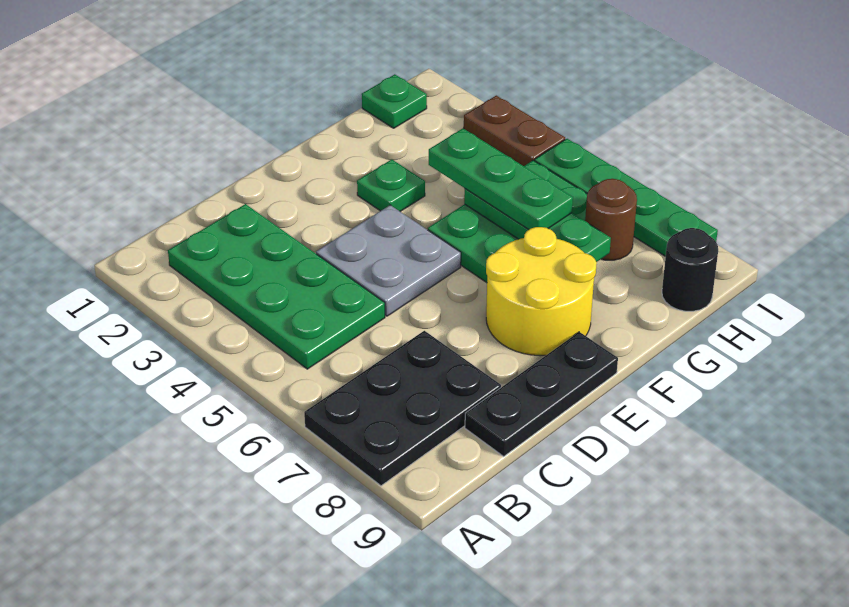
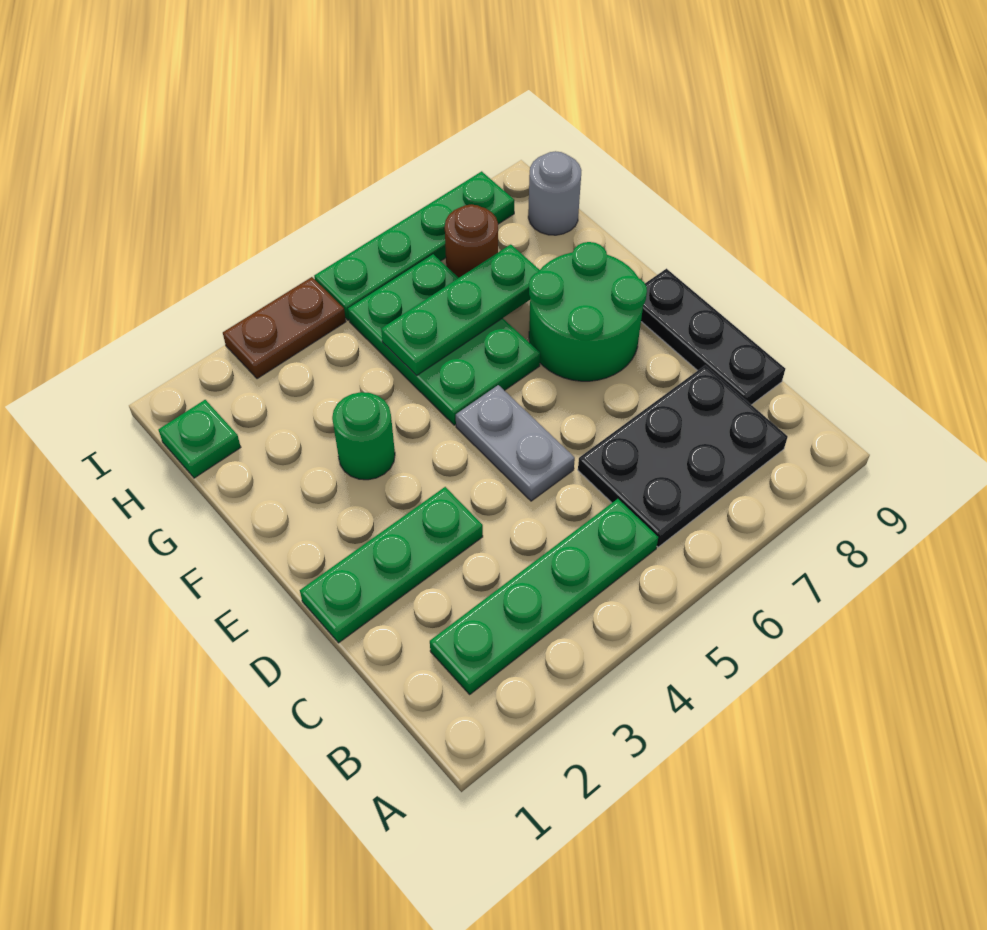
black plate A7:C8 level 1 -> black plate B6:C8 level 1
green plate B2:C5 level 1 -> green plate B2:B5 level 1
grey plate D4:E5 level 1 -> grey plate D5:E5 level 1
yellow round brick E7:F8 level 1 -> green round brick E7:F8 level 1
green plate F3 level 1 -> green round brick F3 level 1
green plate G4:G6 level 3 -> green plate D1:D3 level 1
black round brick H9 level 1 -> grey round brick H9 level 1

